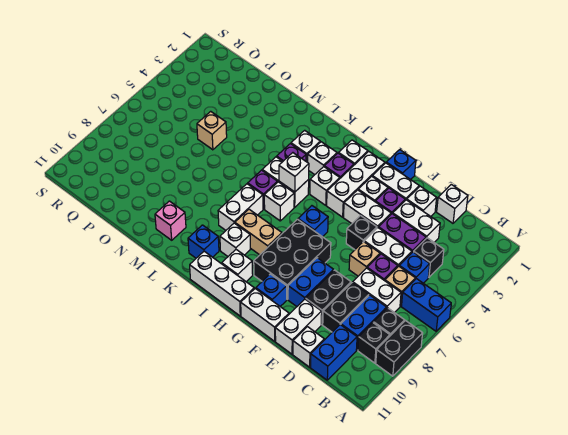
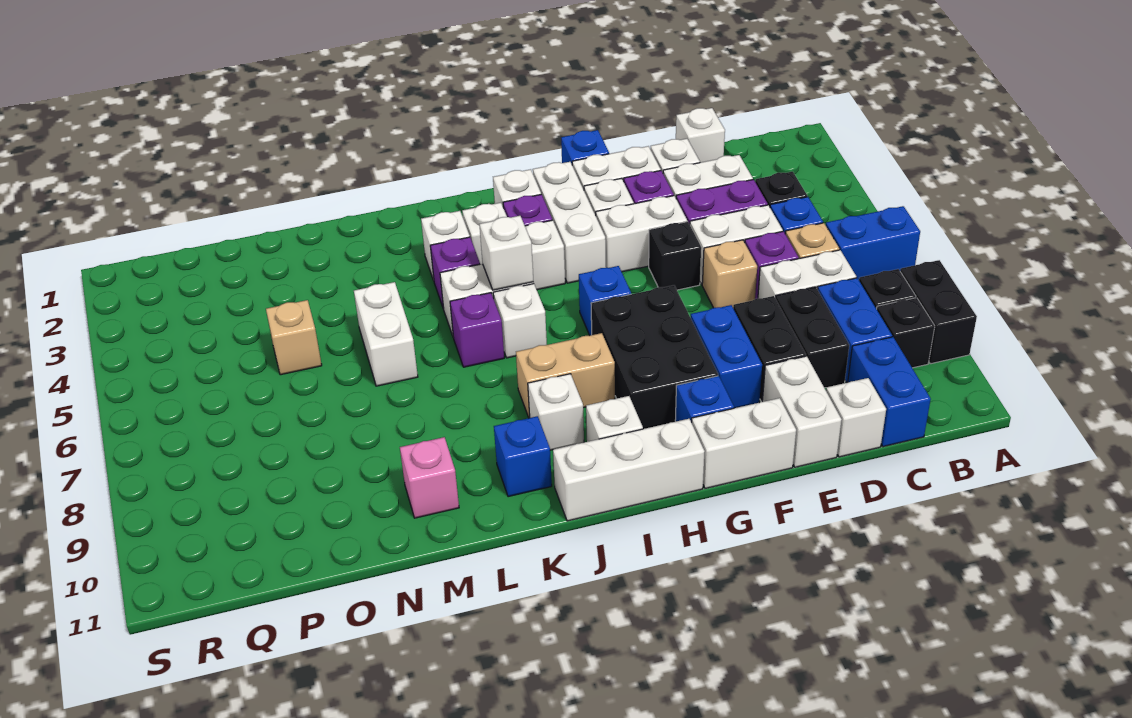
white brick K7:K8 level 1 -> white brick M5:M6 level 1

